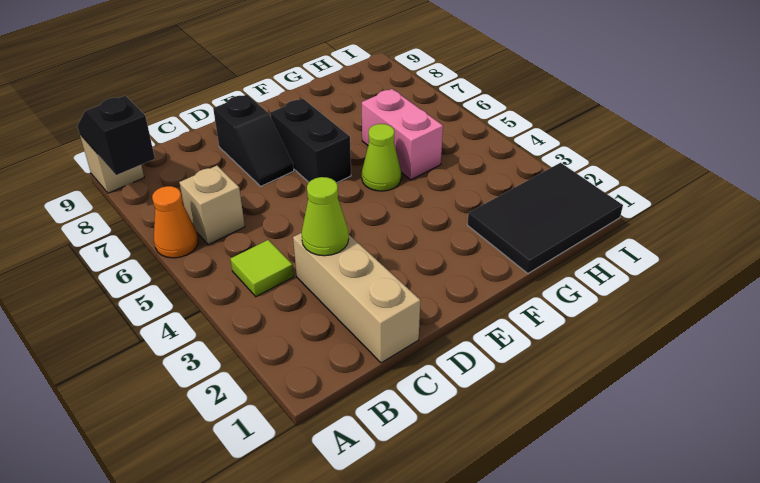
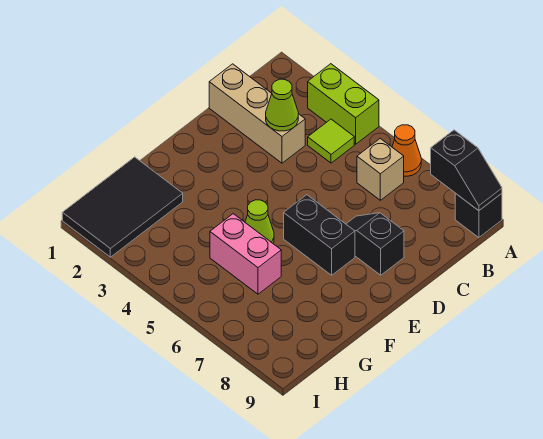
none -> lime brick A3:A4 level 1
tan brick A9 level 1 -> black brick A9 level 1

